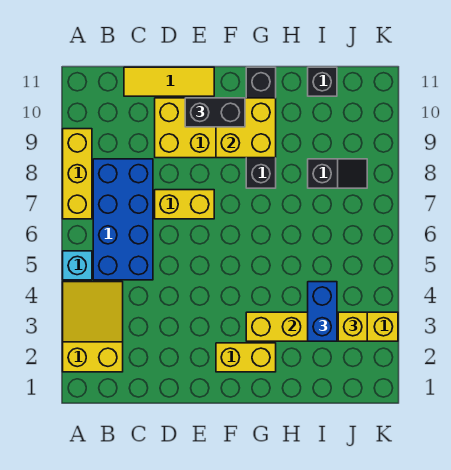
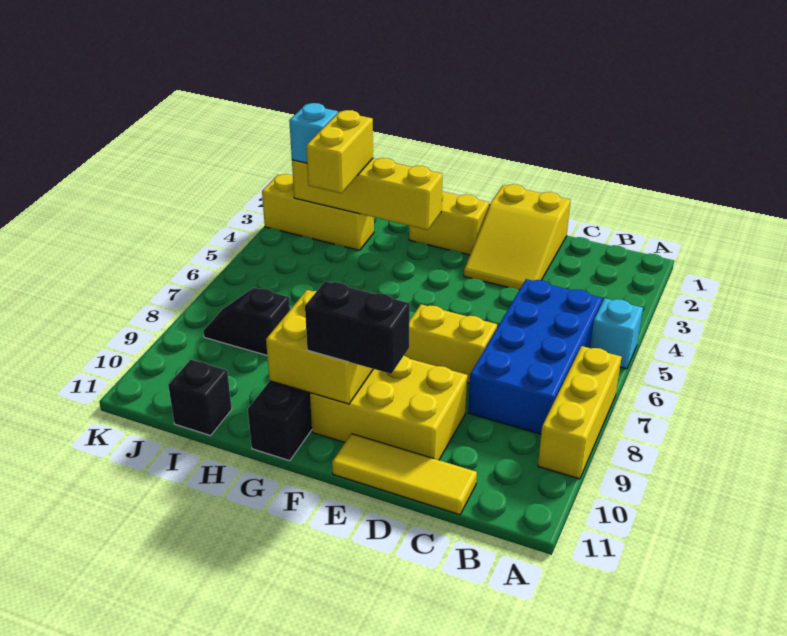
yellow slope A2:B4 level 1 top 2 -> yellow slope D1:E3 level 1 top 1
blue brick I3:I4 level 3 -> yellow brick I3:I4 level 3
yellow brick J3 level 3 -> cyan brick J3 level 3

